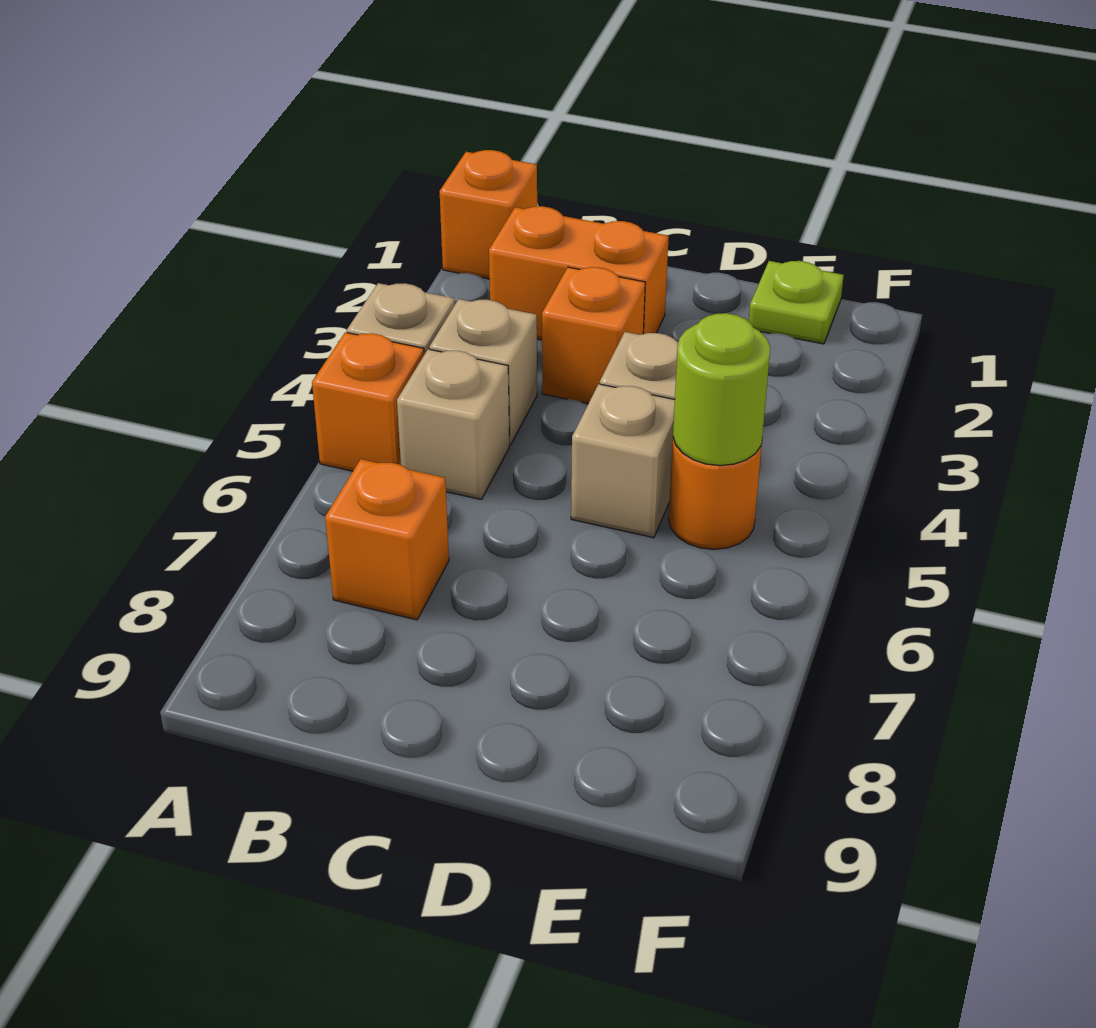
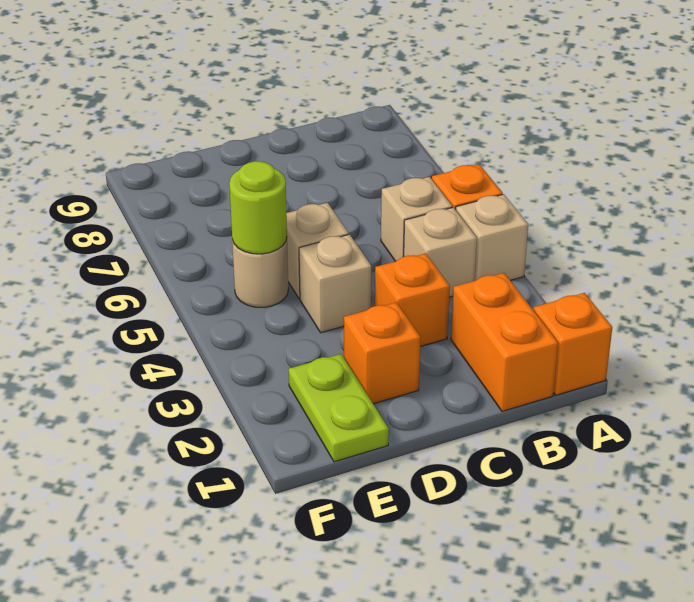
orange brick B2:C2 level 1 -> orange brick B1:B2 level 1
orange brick B7 level 1 -> orange brick D2 level 1
lime plate E1 level 1 -> lime plate E1:E2 level 1
orange round brick E5 level 1 -> tan round brick E5 level 1

